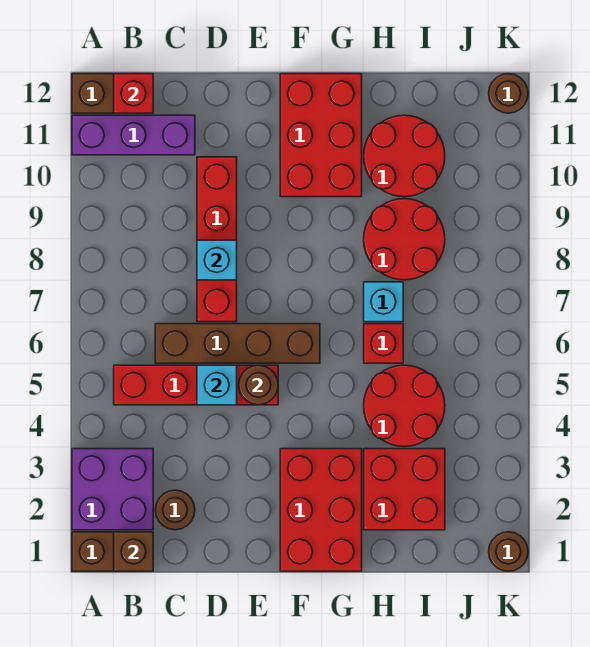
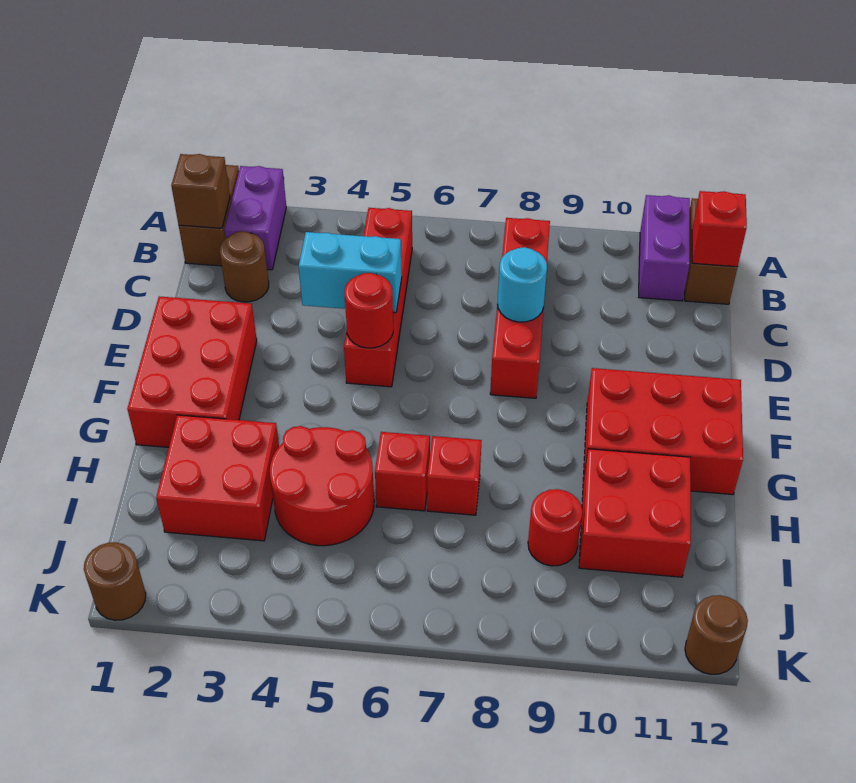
purple brick A2:B3 level 1 -> purple brick A2:B2 level 1
purple brick A11:C11 level 1 -> purple brick A11:B11 level 1
brown brick C6:F6 level 1 -> none
cyan brick D5 level 2 -> cyan brick D4:D5 level 2
red brick D7:D10 level 1 -> red brick B8:E8 level 1
cyan brick D8 level 2 -> cyan round brick D8 level 2
brown round brick E5 level 2 -> red round brick E5 level 2
red brick F1:G3 level 1 -> red brick E1:G2 level 1
cyan brick H7 level 1 -> red brick H7 level 1
red round brick H8:I9 level 1 -> red round brick I9 level 1
red round brick H10:I11 level 1 -> red brick H10:I11 level 1

